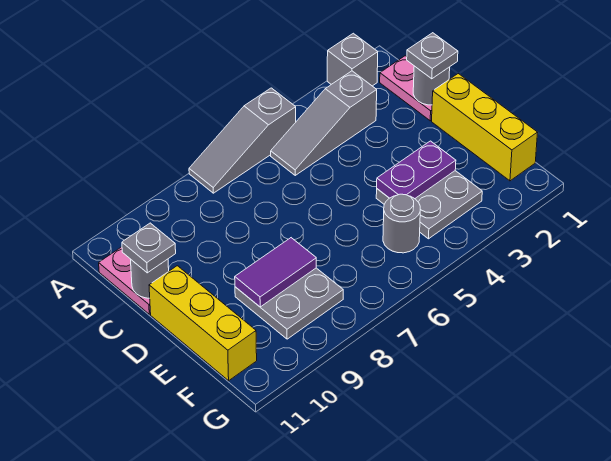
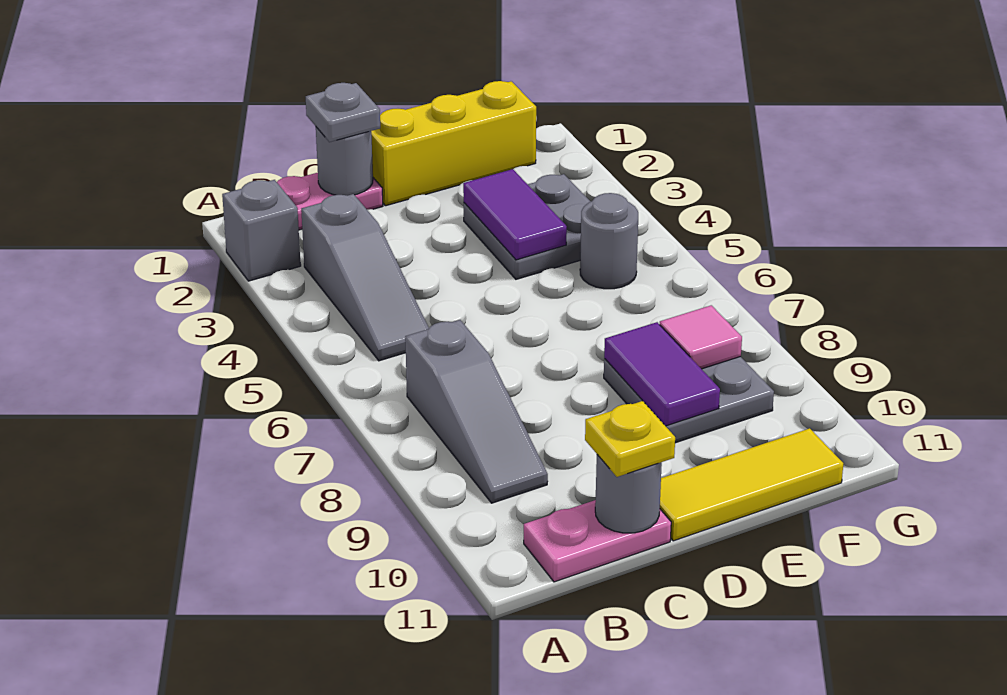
grey slope A5:A7 level 1 top 5 -> grey slope B7:B9 level 1 top 7
grey plate C11 level 3 -> yellow plate C11 level 3
yellow brick D11:F11 level 1 -> yellow tile D11:F11 level 1
purple plate E3:E4 level 2 -> purple tile E3:E4 level 2
none -> pink tile F8 level 2

